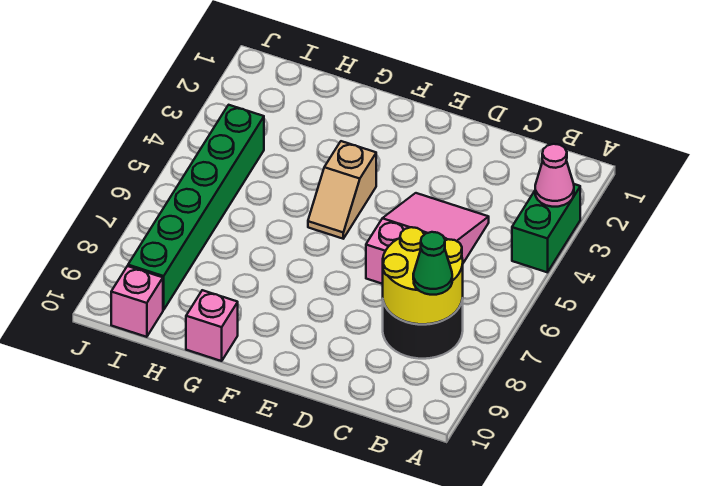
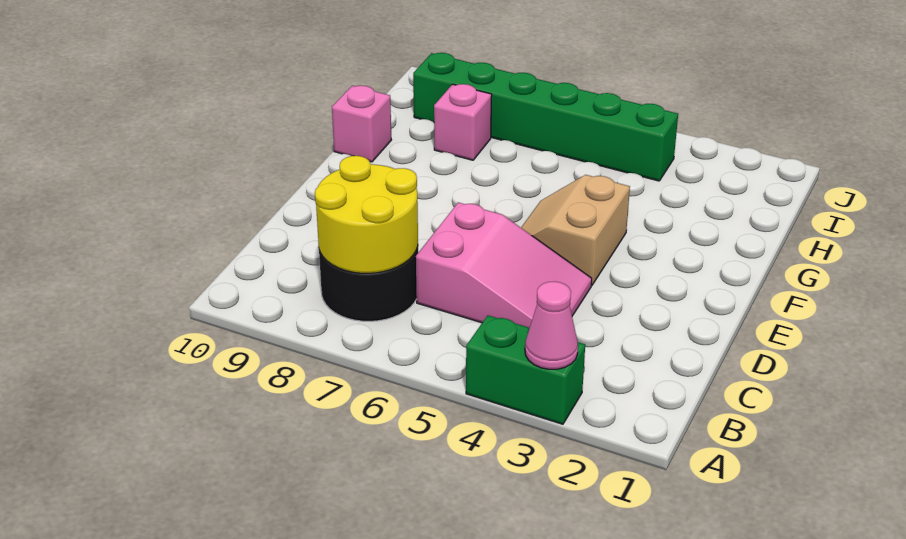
green cone B8 level 3 -> none
tan slope F4:F5 level 1 top 4 -> tan slope E4:F5 level 1 top 4
pink brick I10 level 1 -> pink brick H8 level 1

